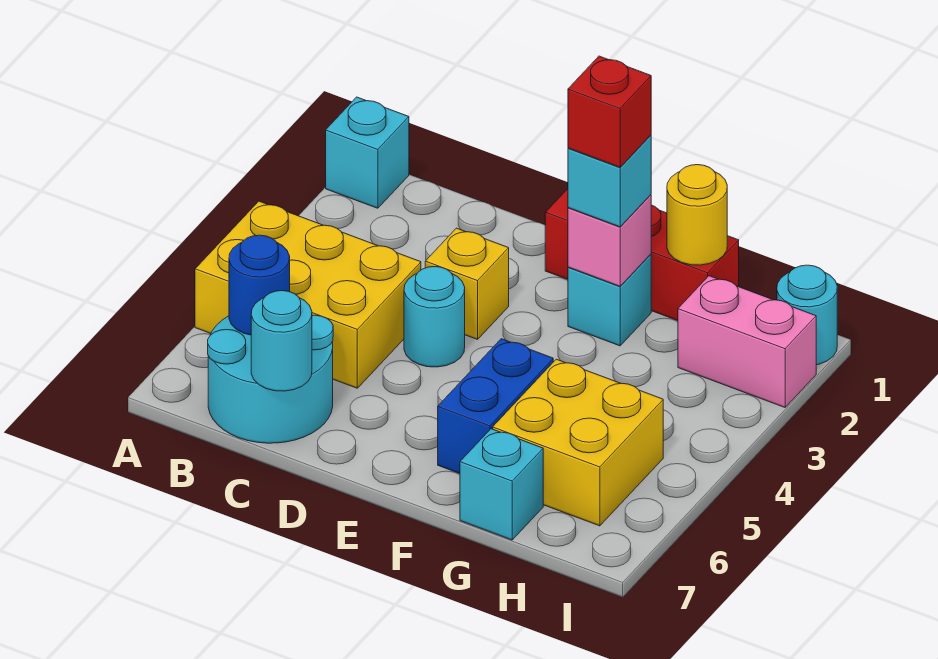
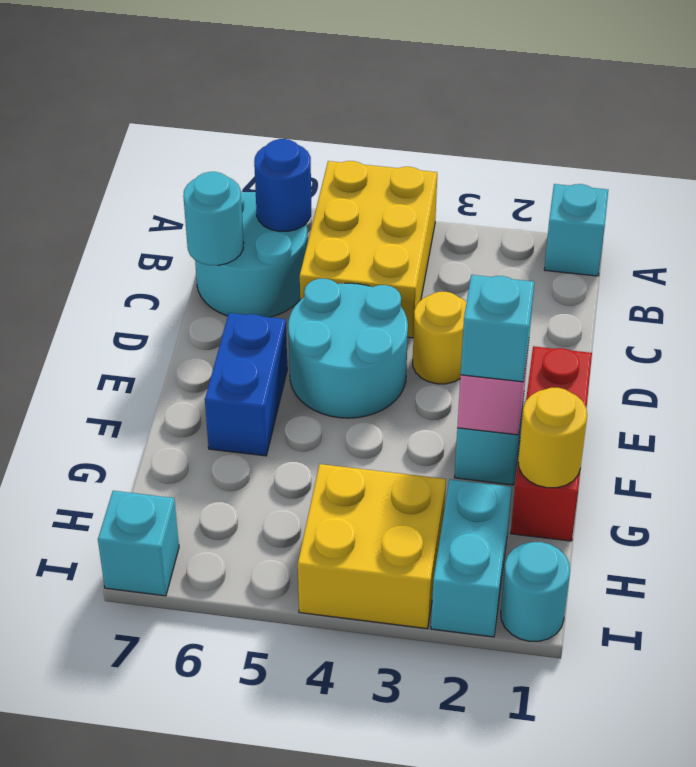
yellow brick D3 level 1 -> yellow round brick D3 level 1
cyan round brick D4 level 1 -> cyan round brick D4:E5 level 1
red brick F2 level 4 -> none
blue brick F5:F6 level 1 -> blue brick E6:F6 level 1
yellow brick G5:H6 level 1 -> yellow brick H3:I4 level 1
cyan brick G7 level 1 -> cyan brick I7 level 1
pink brick H2:I2 level 1 -> cyan brick H2:I2 level 1

